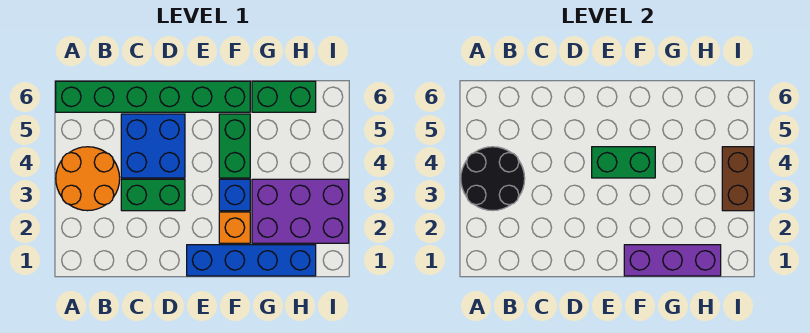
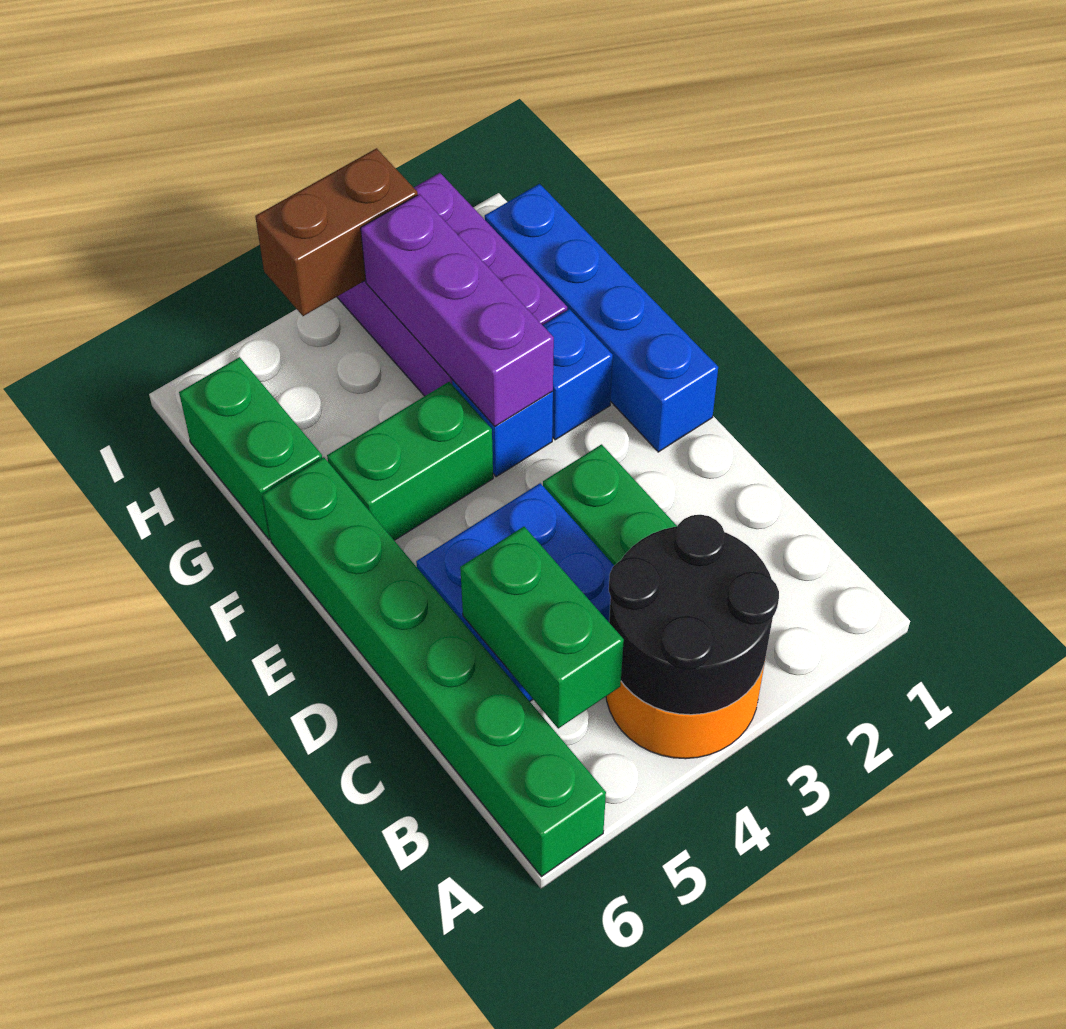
green brick E4:F4 level 2 -> green brick B5:C5 level 2
purple brick F1:H1 level 2 -> purple brick F3:H3 level 2
orange brick F2 level 1 -> blue brick F2 level 1

